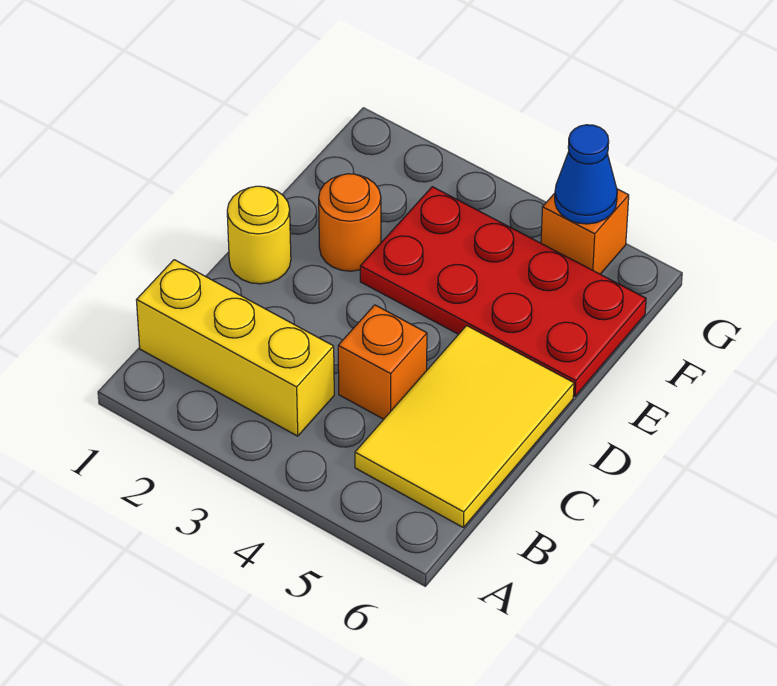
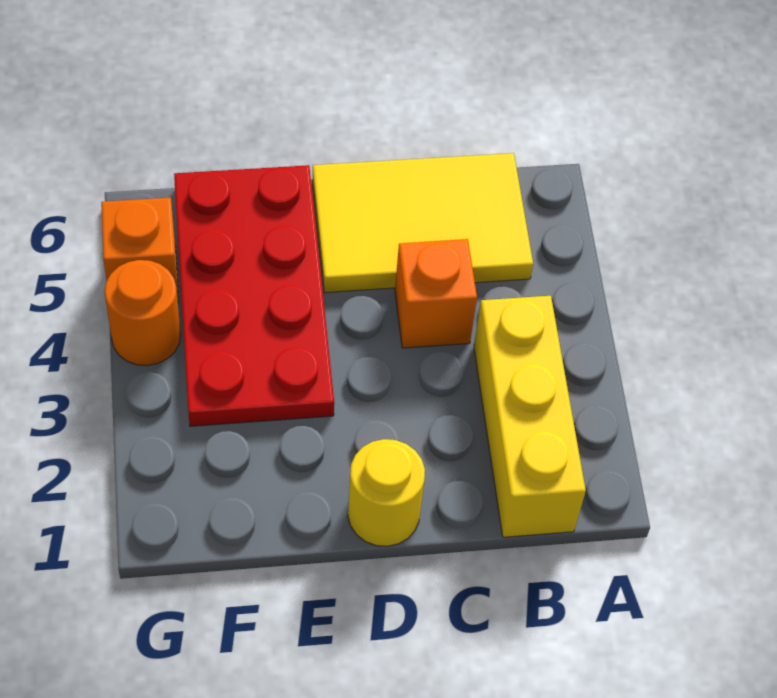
orange round brick E2 level 1 -> orange round brick G4 level 1
blue cone G5 level 2 -> none

